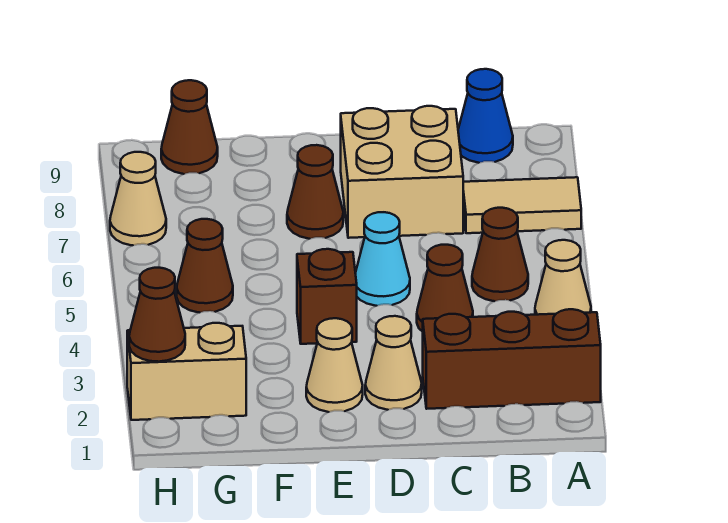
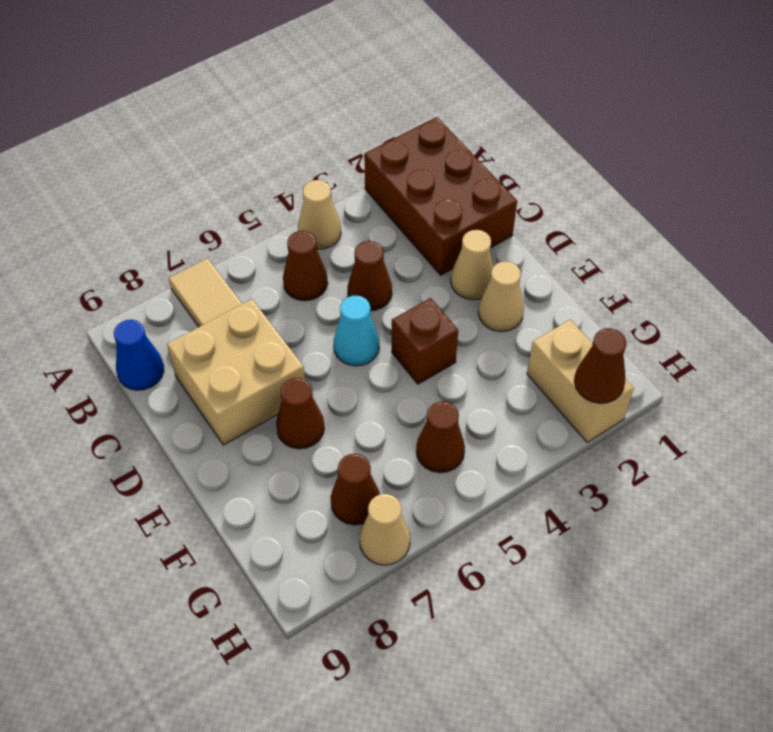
brown brick A2:C2 level 1 -> brown brick A1:C2 level 1
brown cone G9 level 1 -> brown cone G7 level 1

